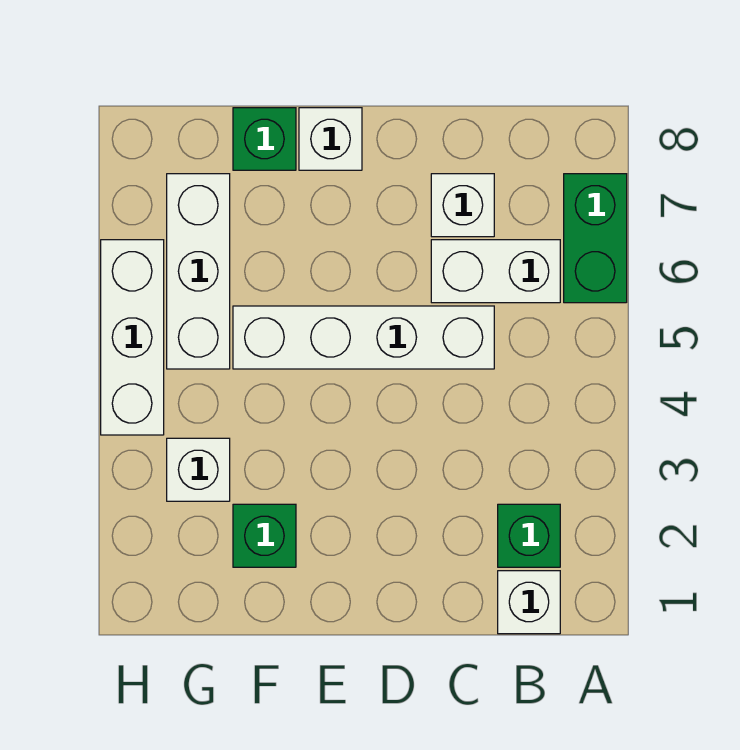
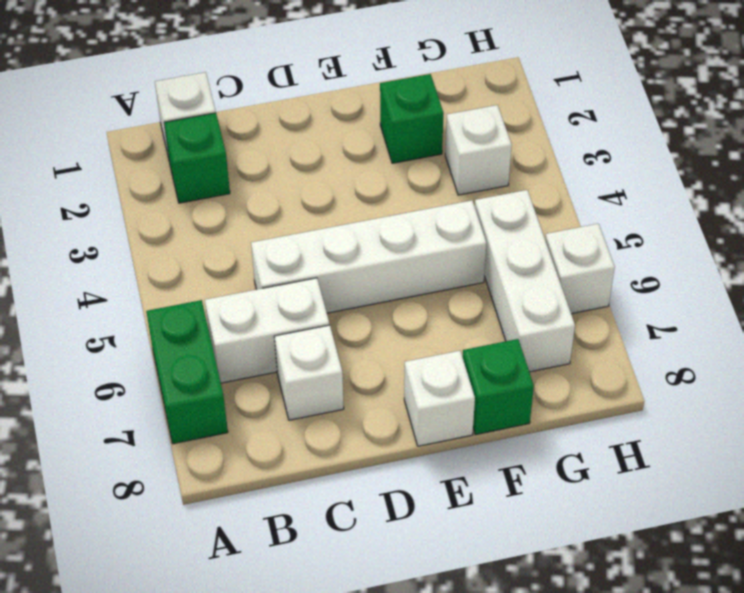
white brick H4:H6 level 1 -> white brick H6 level 1

